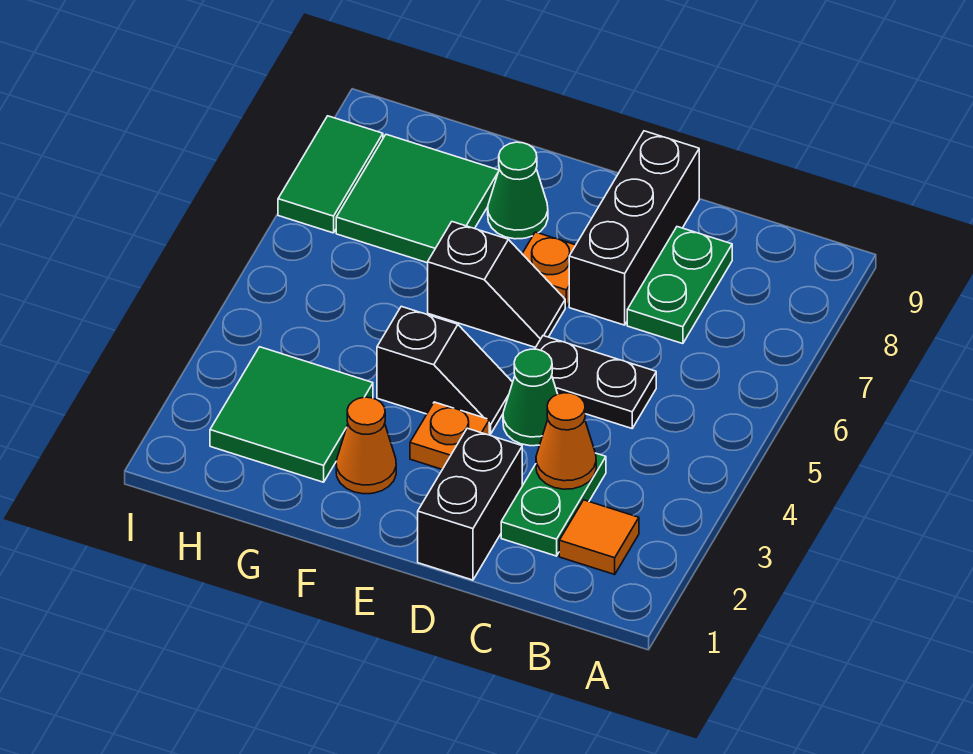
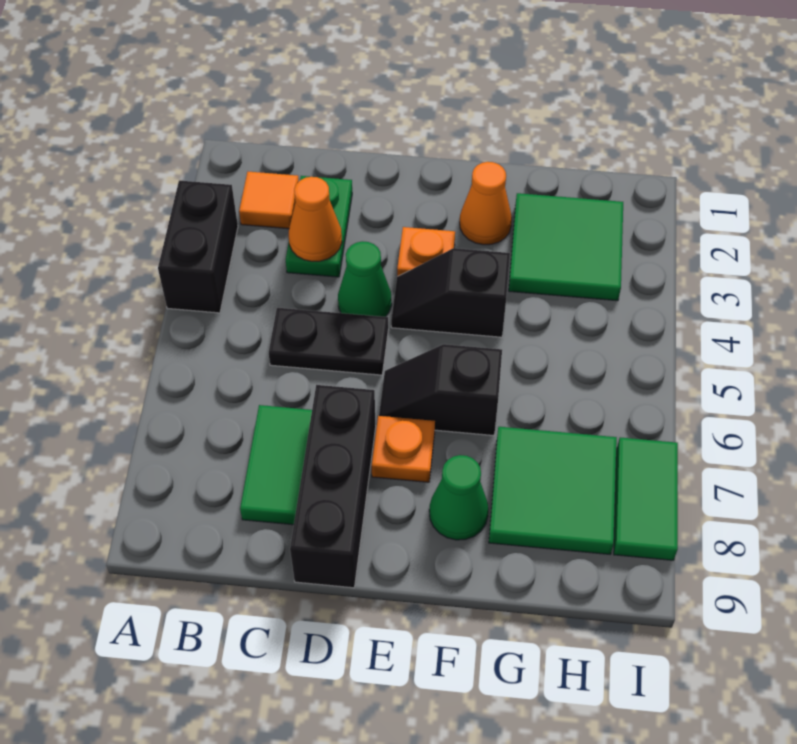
green plate C7:C8 level 1 -> green tile C7:C8 level 1
black brick D1:D2 level 1 -> black brick A3:A4 level 1

